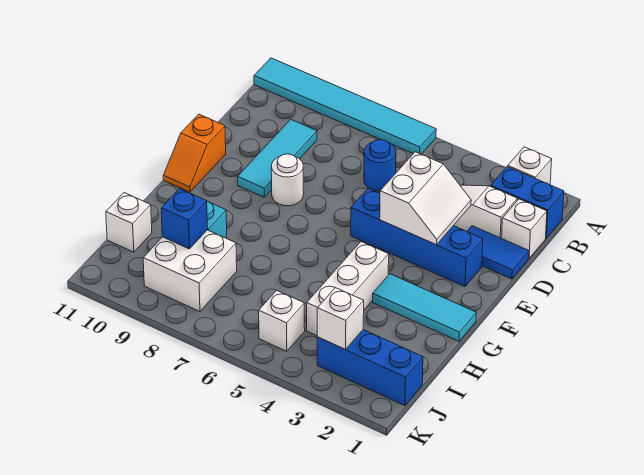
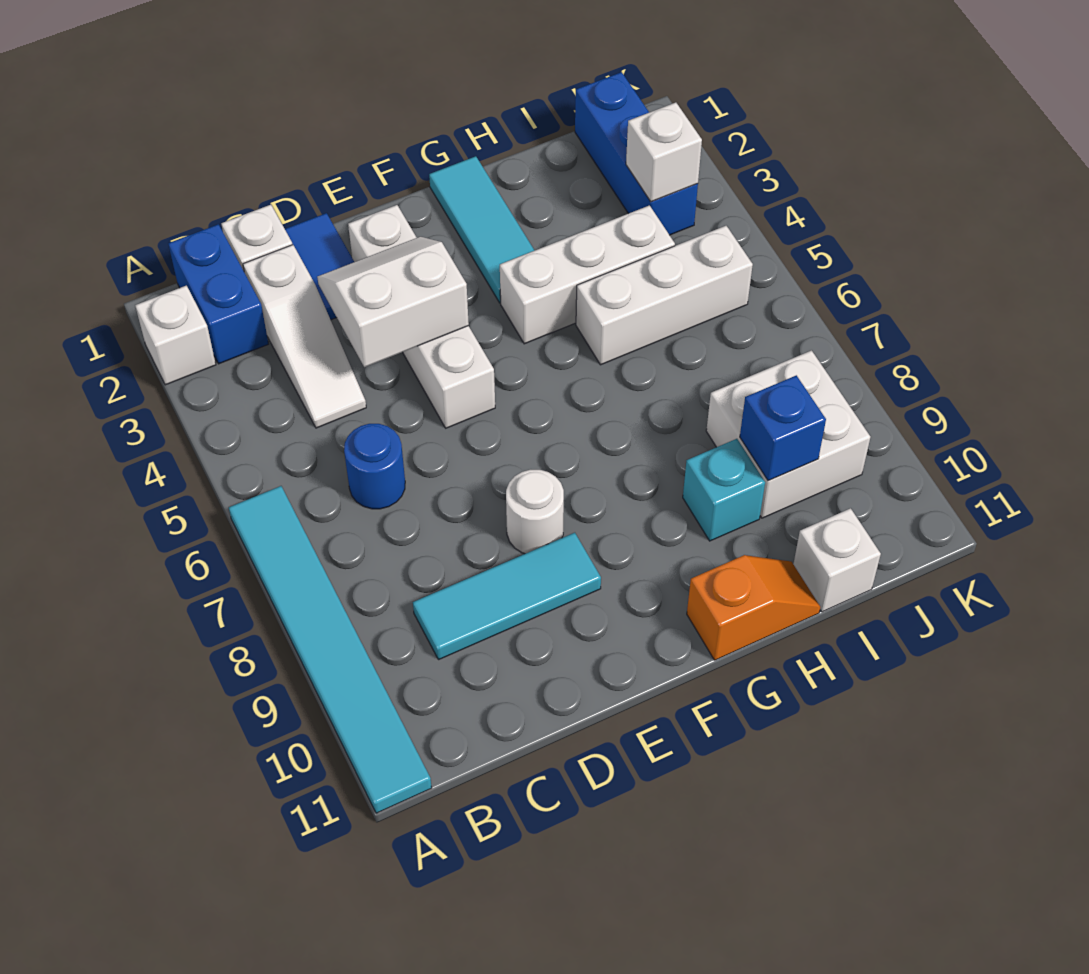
blue brick E2:E5 level 1 -> white brick E2:E5 level 1
orange slope E11:F11 level 1 top E -> orange slope G11:H11 level 1 top G
white brick J5 level 1 -> white brick H5:J5 level 1

